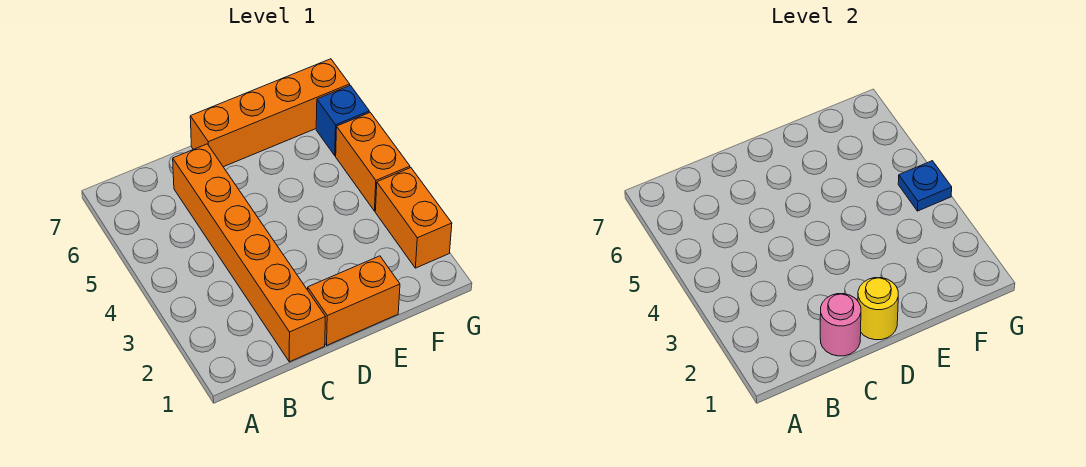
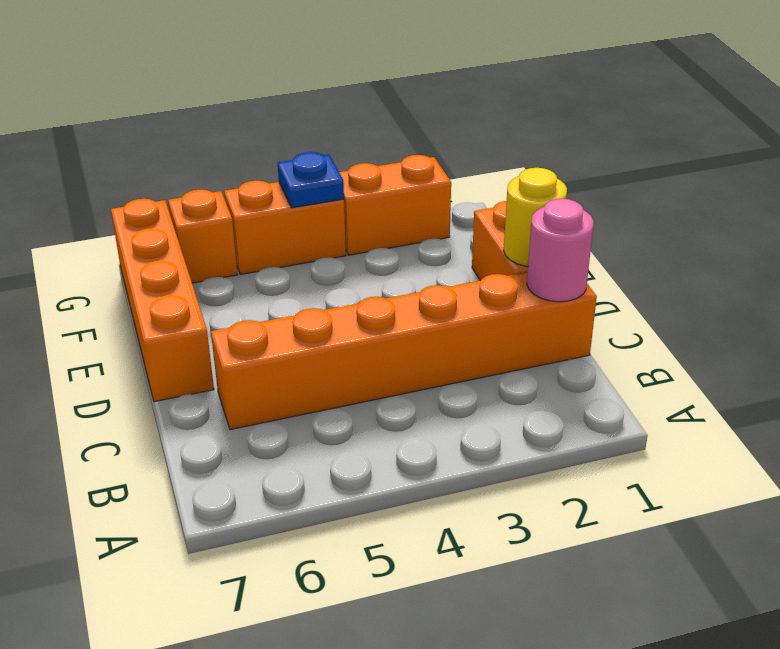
blue brick G6 level 1 -> orange brick G6 level 1

